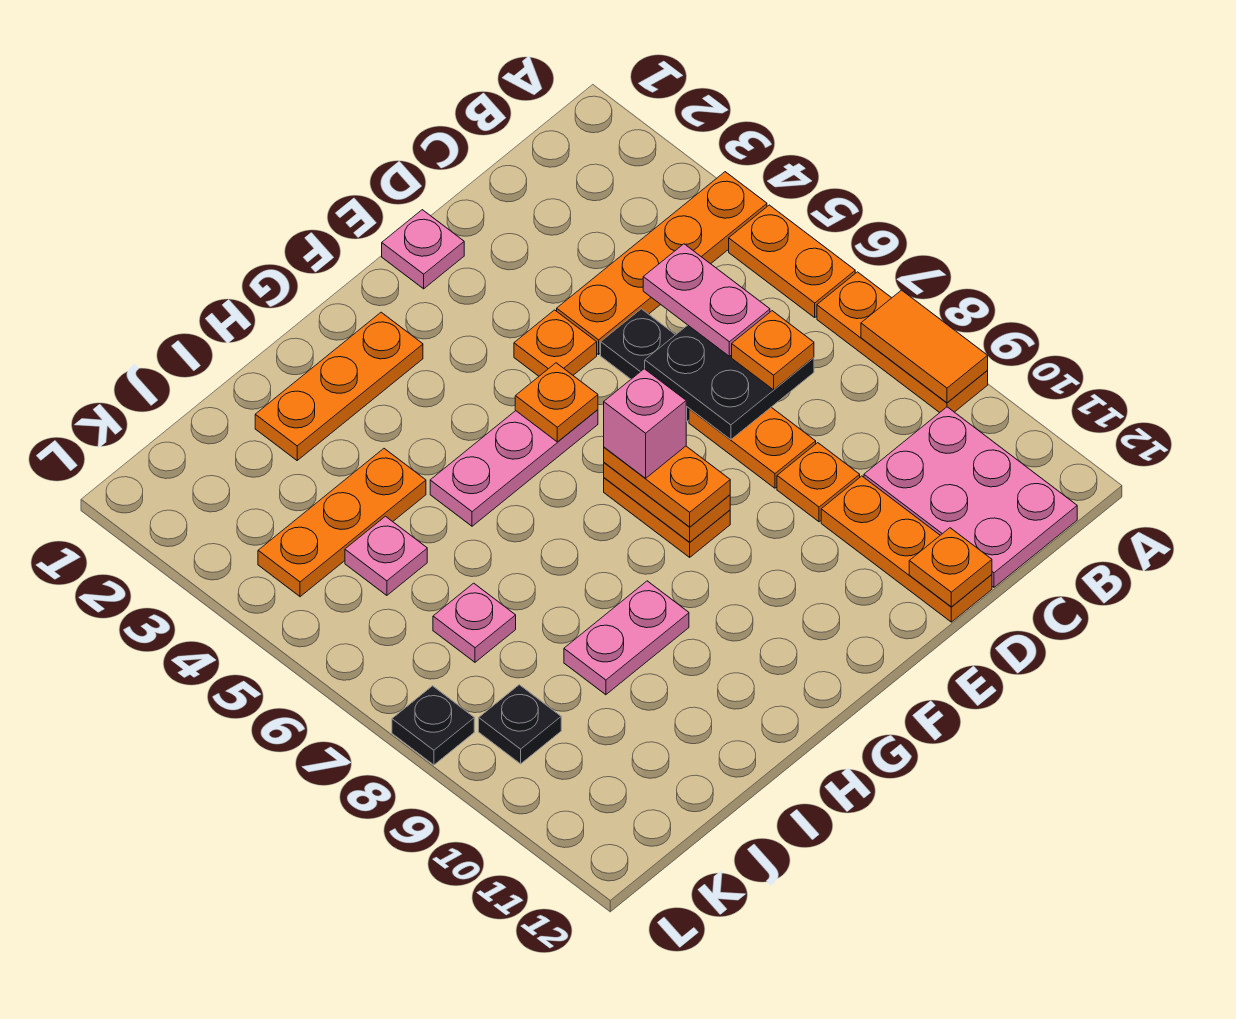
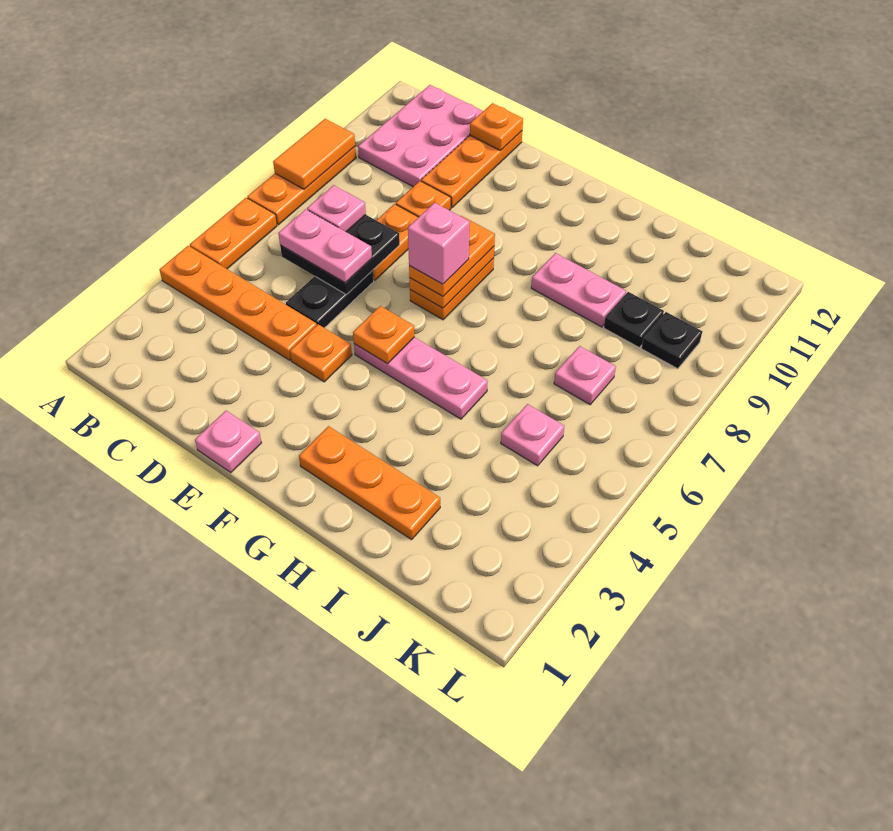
pink plate C5:C6 level 3 -> pink plate C6:D6 level 3
orange plate C7 level 3 -> pink plate C7 level 3
orange plate I4:K4 level 1 -> none
black plate L8 level 1 -> black plate J9 level 1

